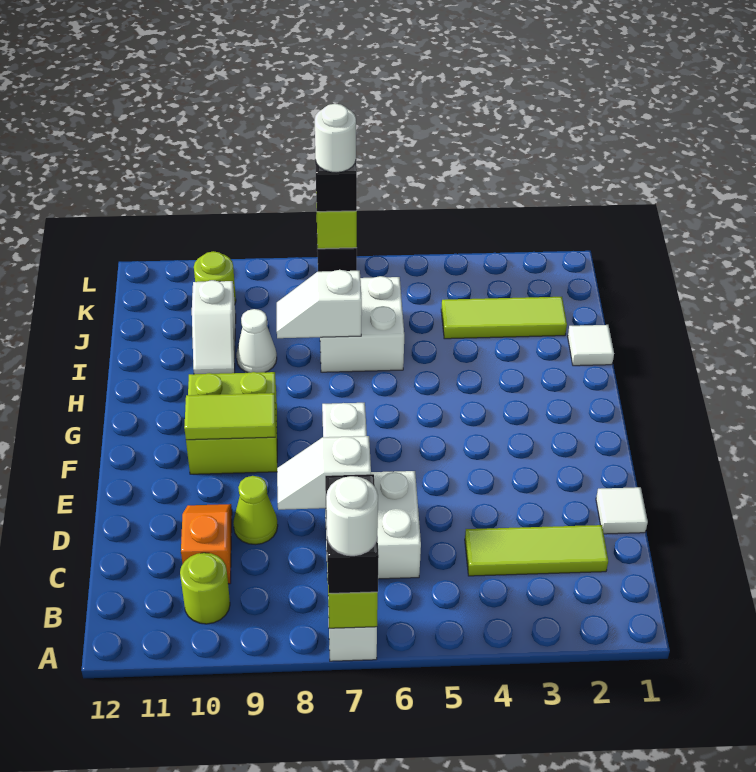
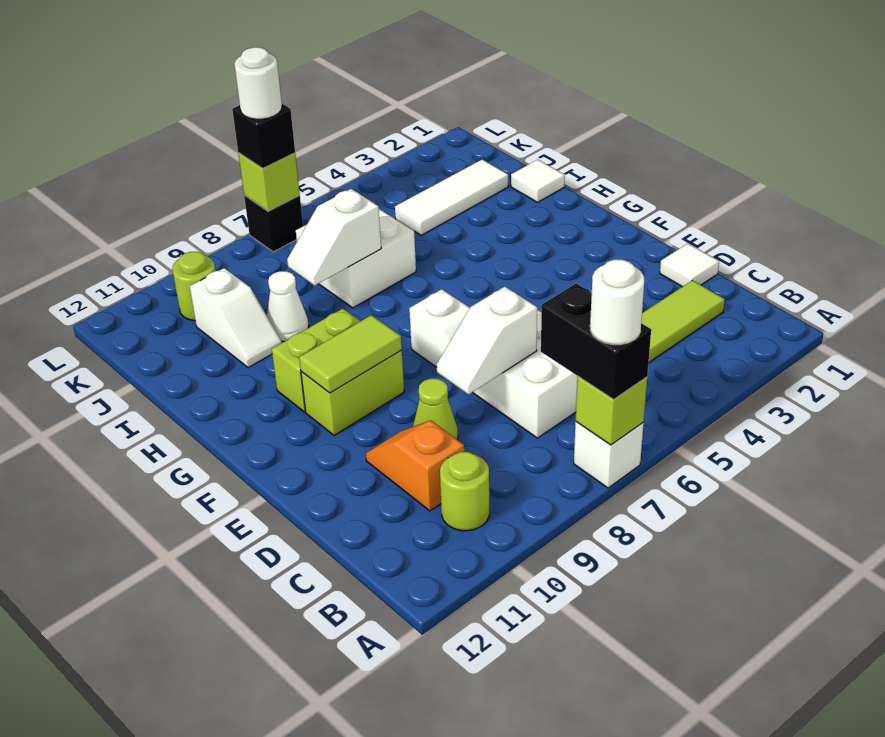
lime tile J2:J4 level 1 -> white tile J2:J4 level 1

